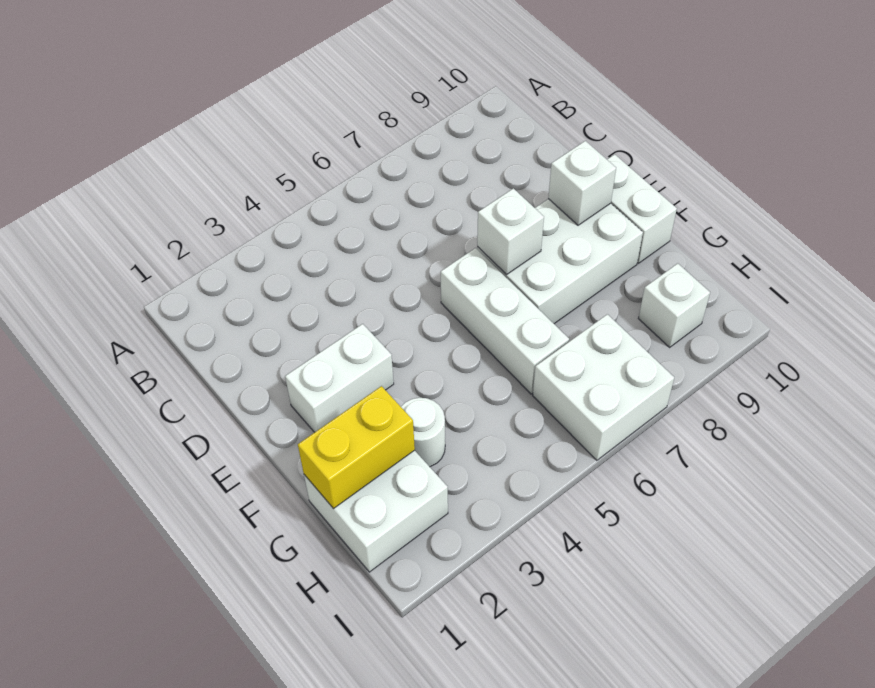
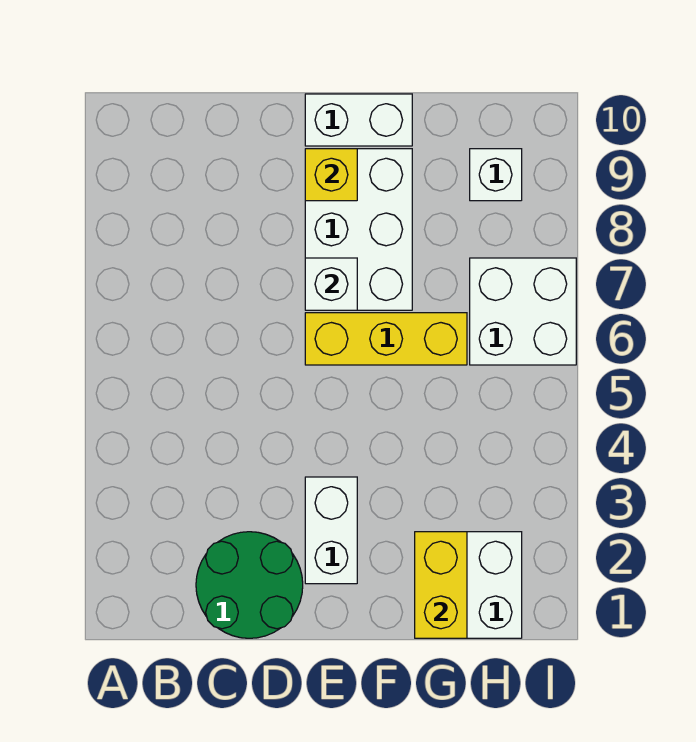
none -> green round brick C1:D2 level 1
white brick E6:G6 level 1 -> yellow brick E6:G6 level 1
white brick E9 level 2 -> yellow brick E9 level 2
white round brick G3 level 1 -> none

